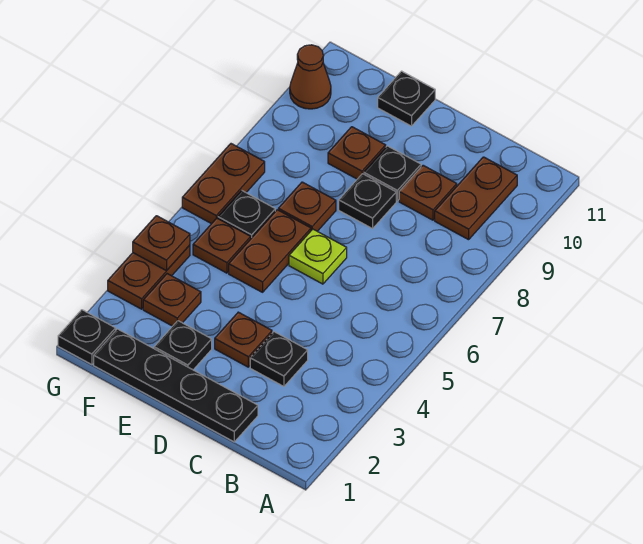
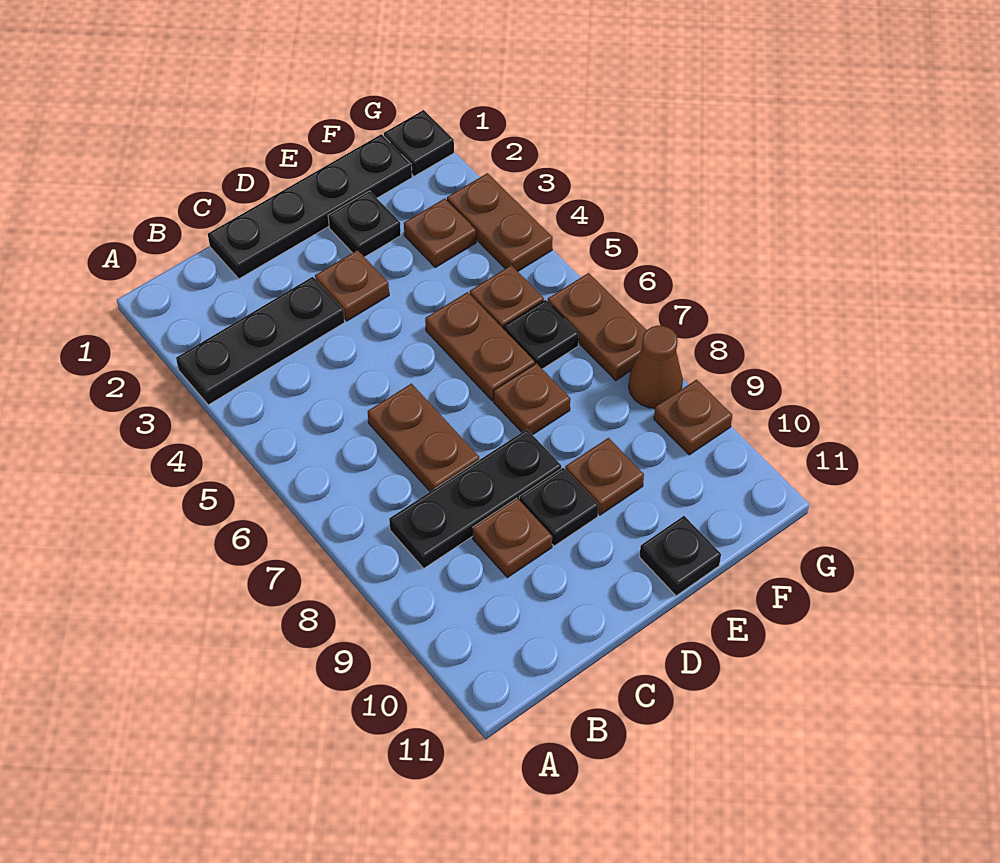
brown plate B9:B10 level 1 -> brown plate C6:C7 level 1
black plate C3 level 1 -> black plate A3:C3 level 1
lime plate D6 level 1 -> none
black plate D8 level 1 -> black plate B8:D8 level 1
brown plate G4 level 2 -> brown plate G9 level 1
brown cone G10 level 1 -> brown cone G8 level 1

